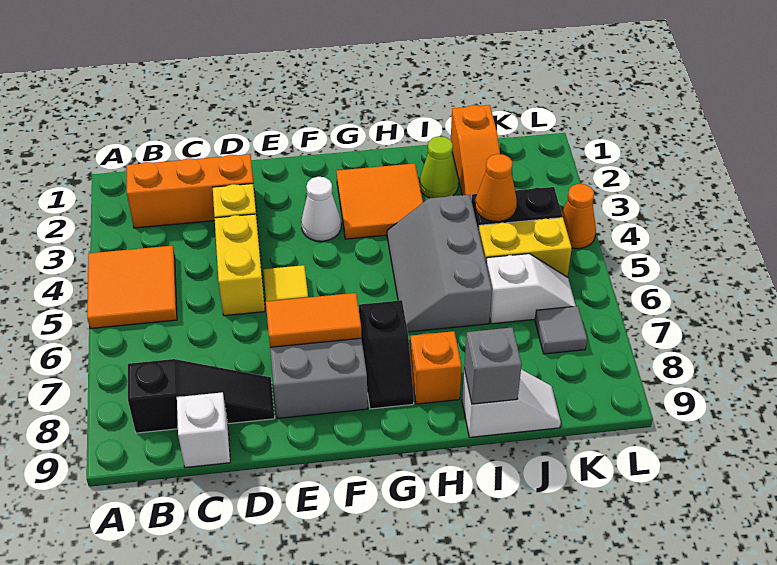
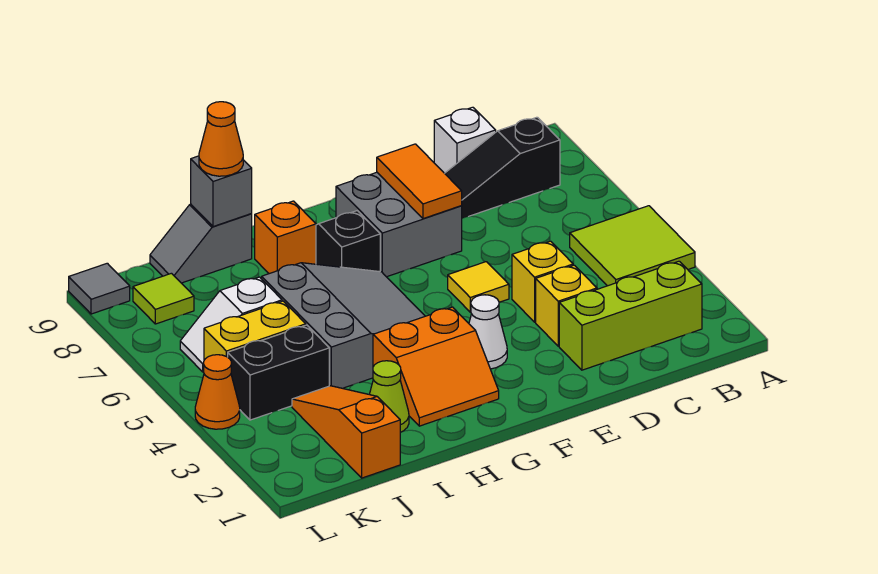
orange tile A4:B5 level 1 -> lime tile A4:B5 level 1
orange brick B2:D2 level 1 -> lime brick B2:D2 level 1
yellow brick D4:D5 level 1 -> yellow brick D4 level 1
orange tile E7:F7 level 2 -> orange tile E7:E8 level 2
orange tile G2:H3 level 1 -> orange slope G2:H3 level 1 top 3
grey slope H4:I6 level 1 top I -> grey slope G4:I6 level 1 top I
white slope I9:J9 level 1 top I -> grey slope I9:J9 level 1 top I
orange cone J4 level 2 -> orange cone I9 level 3
grey tile K7 level 1 -> grey tile L9 level 1
none -> lime tile K8 level 1

